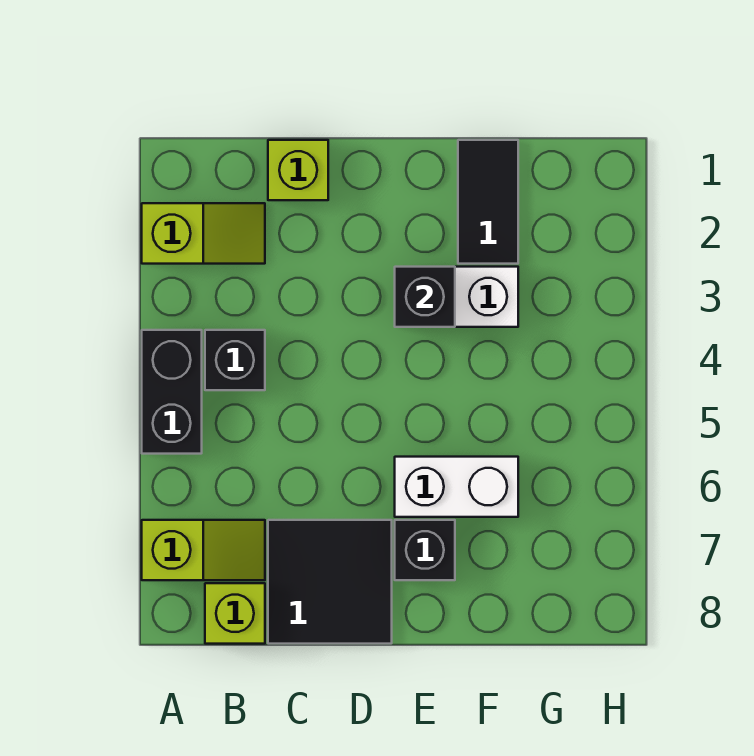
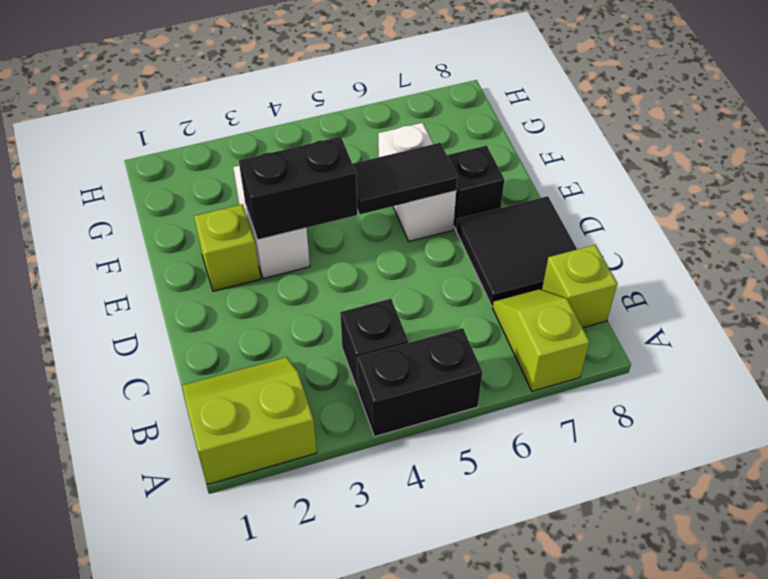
lime slope A2:B2 level 1 top A -> lime slope A1:B2 level 1 top A
lime brick C1 level 1 -> lime brick E2 level 1
black brick E3 level 2 -> black brick E3:E4 level 2
black tile F1:F2 level 1 -> black tile E5:E6 level 2

